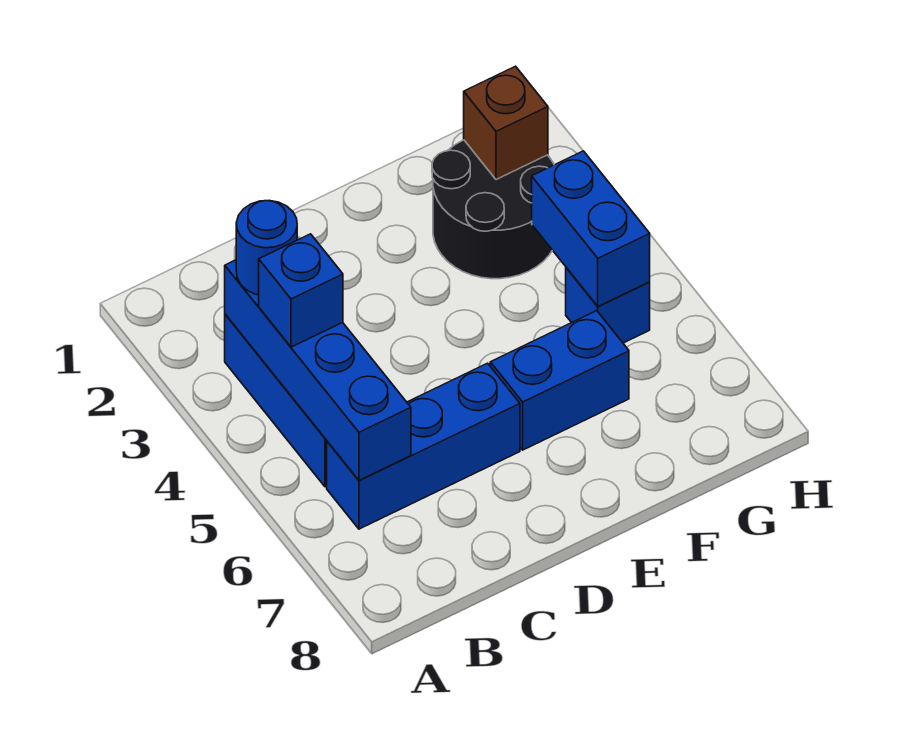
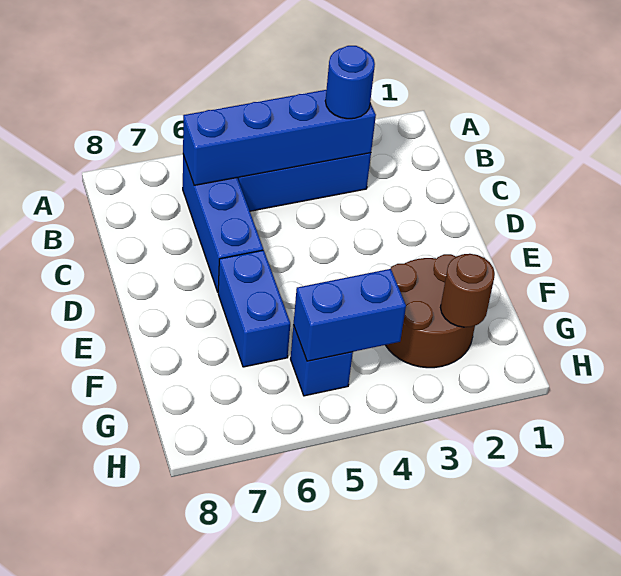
blue brick B4 level 3 -> none
black round brick F2:G3 level 1 -> brown round brick F2:G3 level 1
brown brick G2 level 2 -> brown round brick G2 level 2

